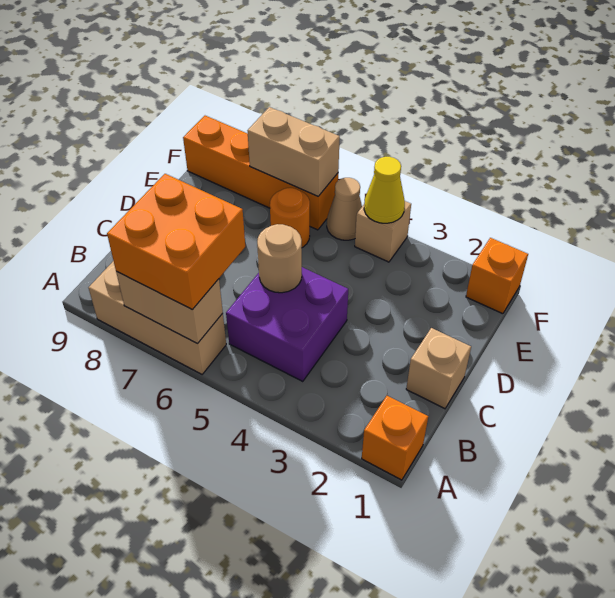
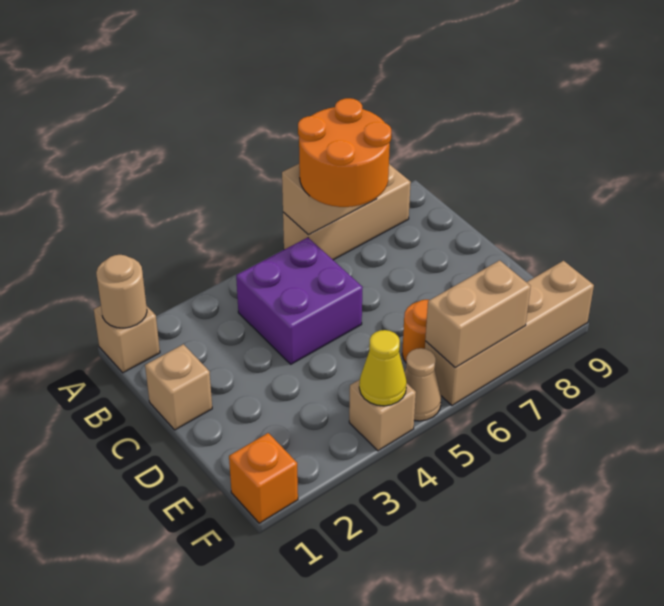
orange brick A1 level 1 -> tan brick A1 level 1
orange brick A6:B7 level 3 -> orange round brick A6:B7 level 3
tan round brick C5 level 2 -> tan round brick A1 level 2
orange brick F6:F9 level 1 -> tan brick F6:F9 level 1

